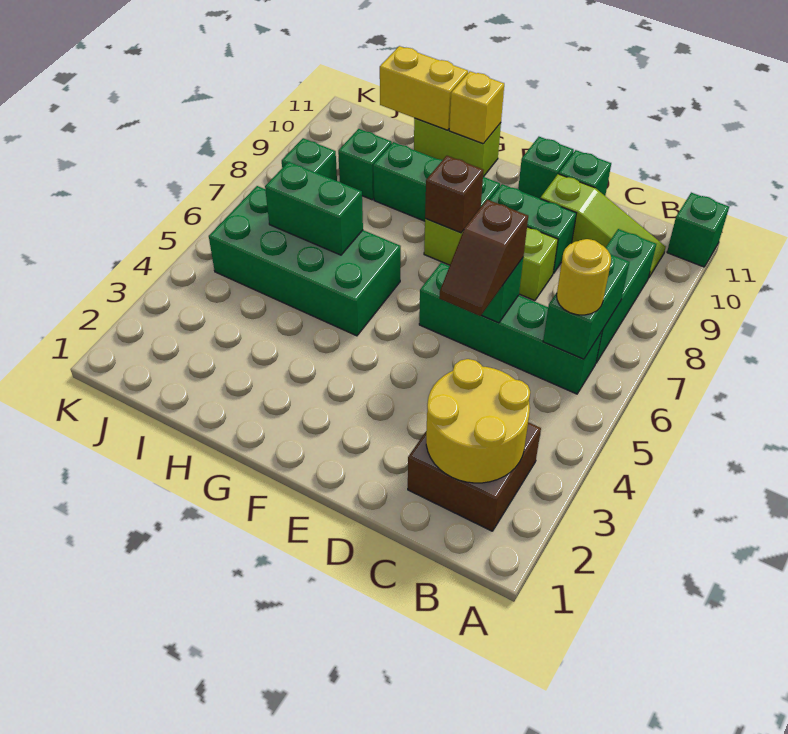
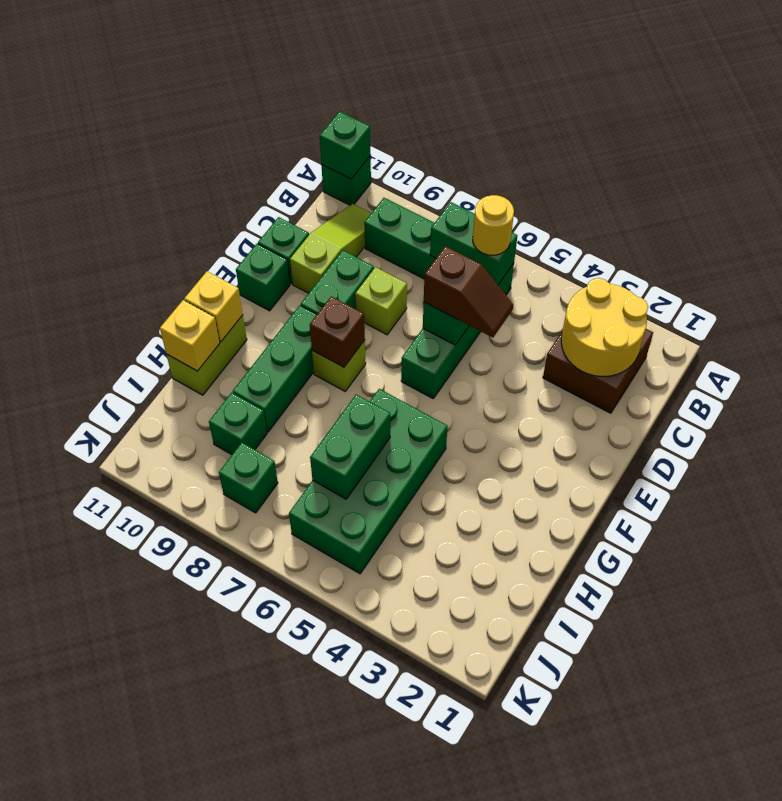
none -> green brick A11 level 2
yellow brick H11:I11 level 2 -> yellow brick H11 level 2

